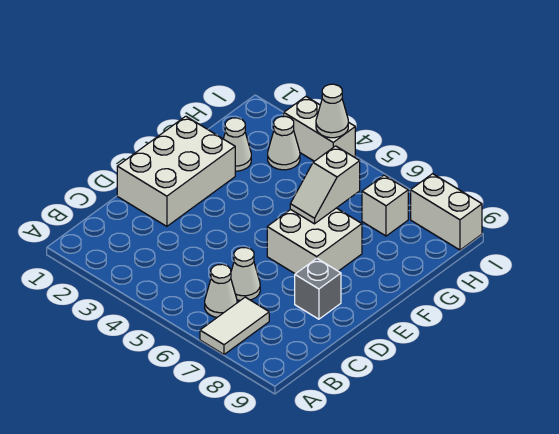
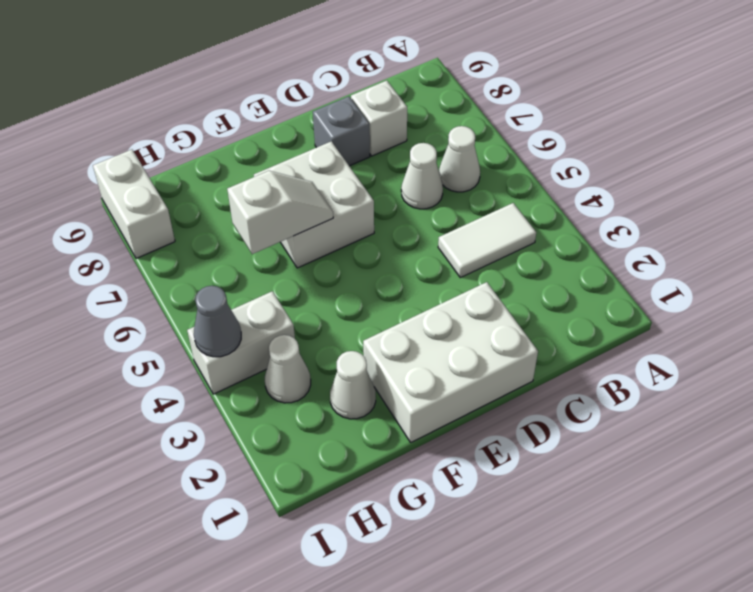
white tile A7:B7 level 1 -> white tile B4:C4 level 1
white brick H7 level 1 -> white brick C8 level 1
white brick I3:I4 level 1 -> white brick H4:I4 level 1
white cone I4 level 2 -> grey cone I4 level 2

